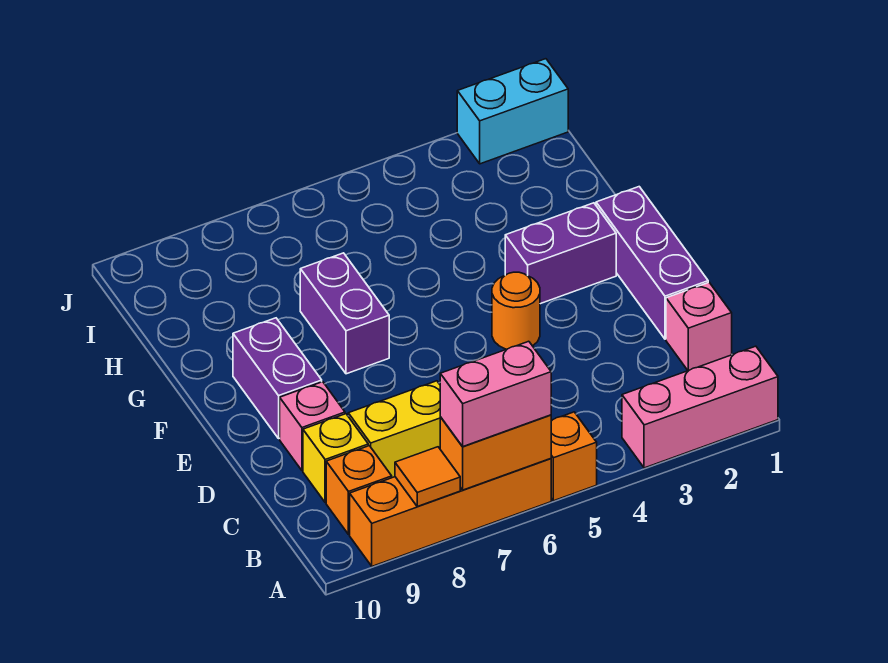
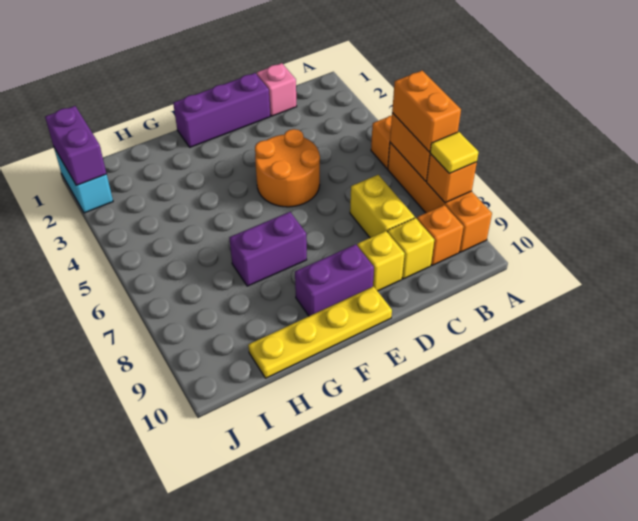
pink brick A1:A3 level 1 -> none
pink brick A6:A7 level 3 -> orange brick A6:A7 level 3
orange tile A8 level 2 -> orange brick A8 level 2
none -> yellow tile A8 level 3
pink brick D9 level 1 -> yellow brick D9 level 1
orange round brick E4 level 1 -> orange round brick D4:E5 level 1
none -> yellow plate E10:H10 level 1
purple brick F2:F3 level 1 -> purple brick J1:J2 level 2

